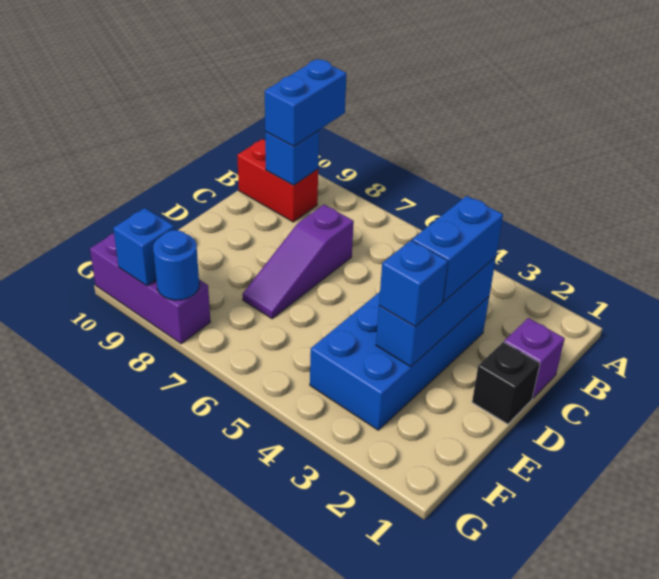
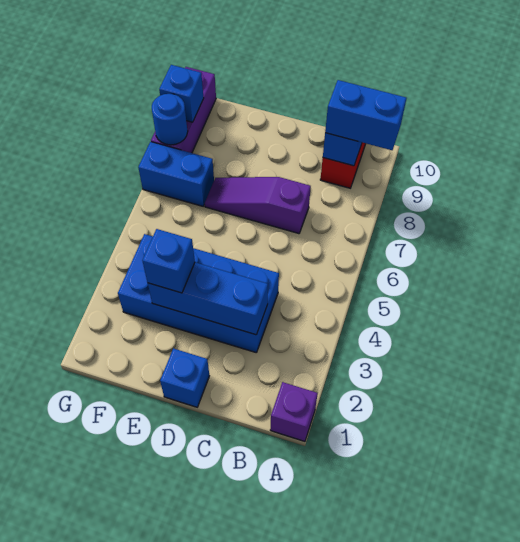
purple brick C1 level 1 -> purple brick A1 level 1
blue brick C3:D3 level 3 -> blue brick F7:G7 level 1
black brick D1 level 1 -> blue brick D1 level 1

